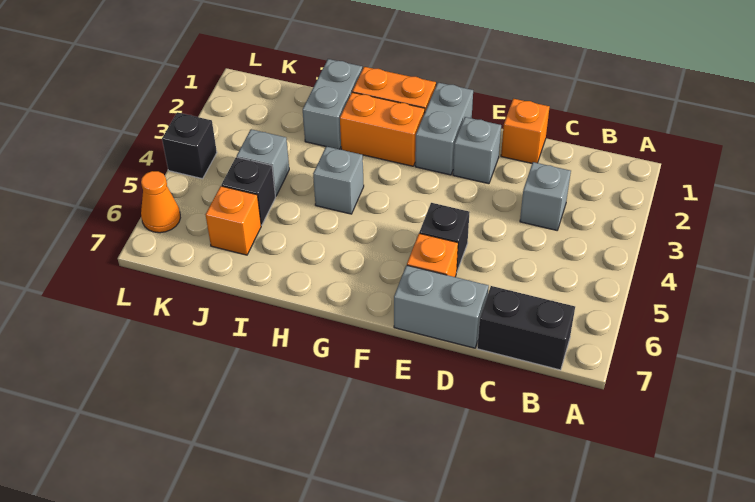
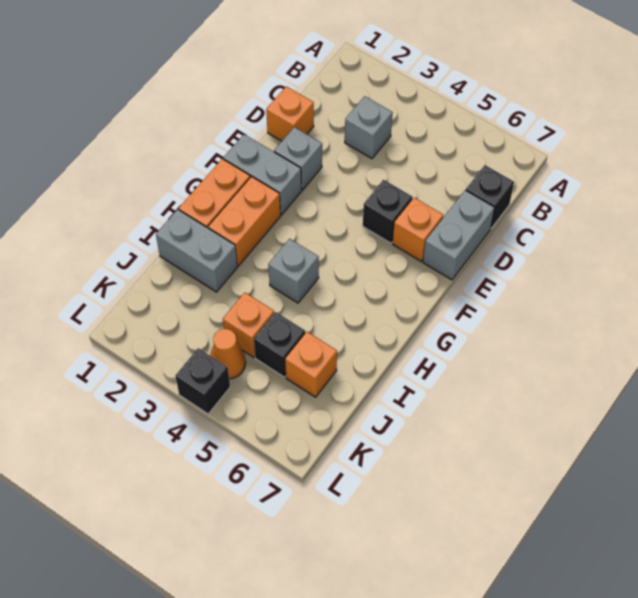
black brick B7:C7 level 1 -> black brick C7 level 1
grey brick J4 level 1 -> orange brick J4 level 1
orange cone L6 level 1 -> orange cone K4 level 1

